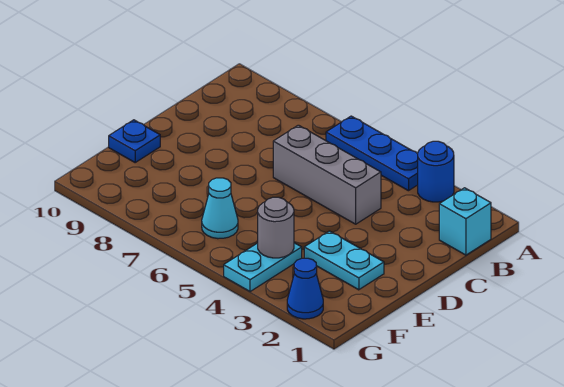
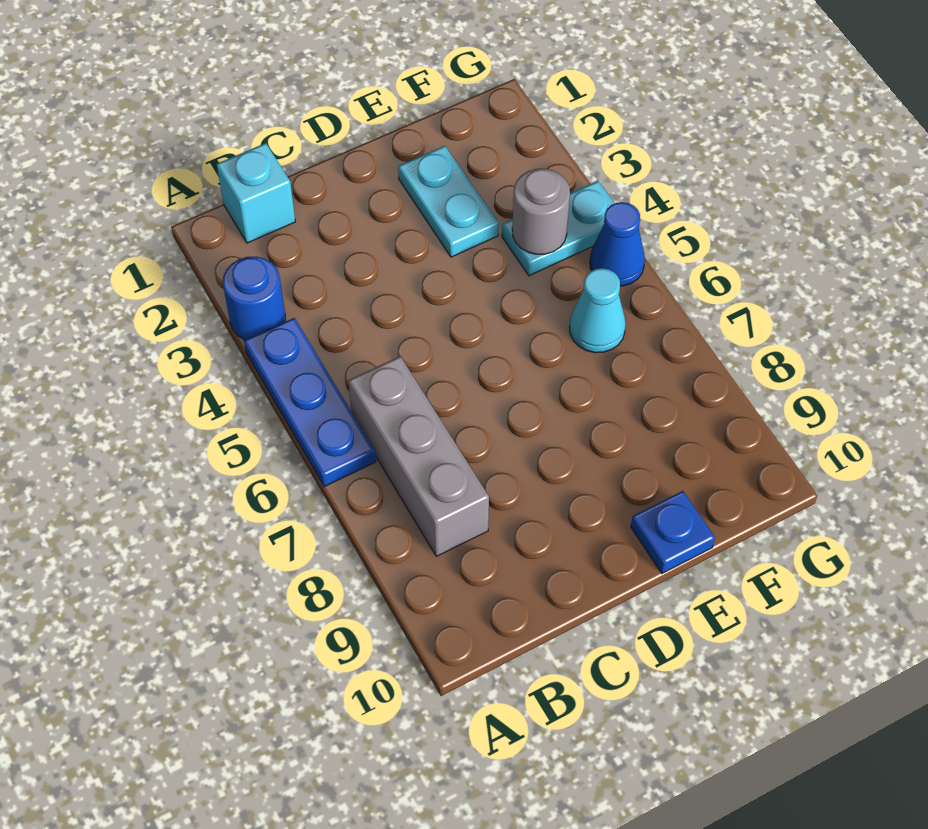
grey brick C4:C6 level 1 -> grey brick B6:B8 level 1
blue cone G2 level 1 -> blue cone G5 level 1

